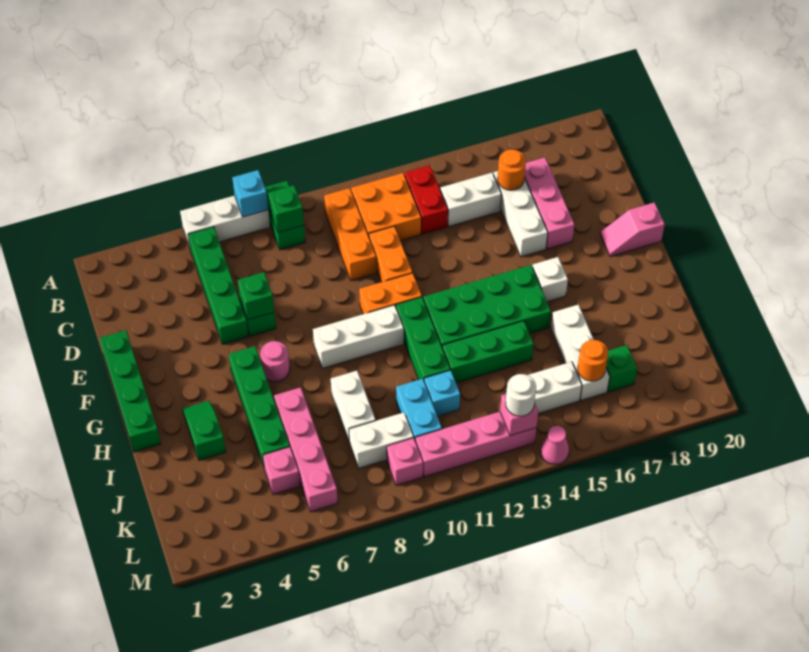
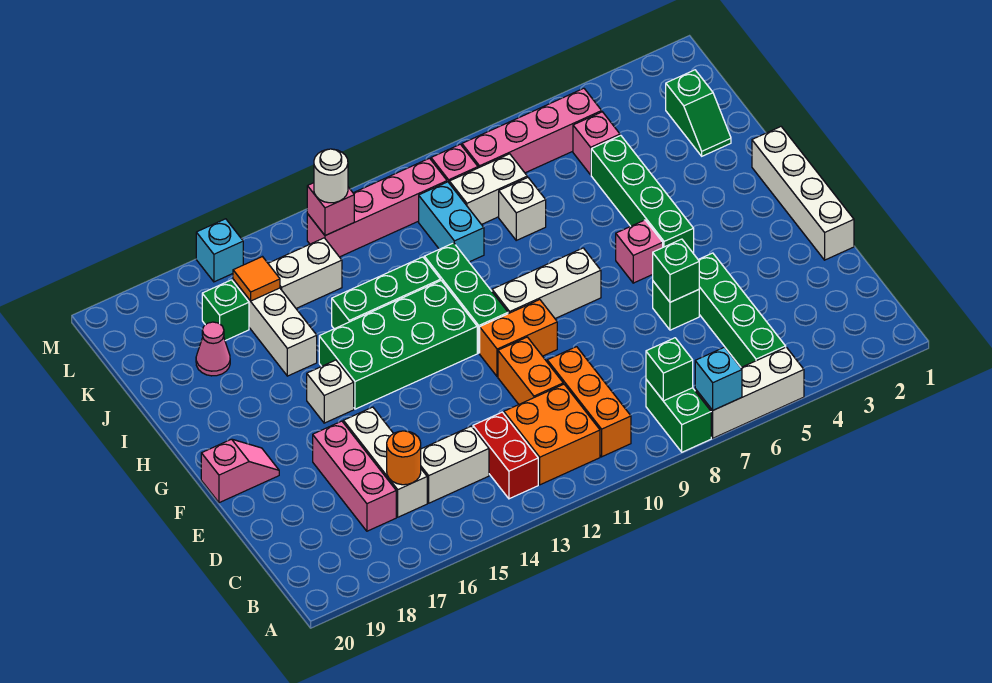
green brick E1:H1 level 1 -> white brick E1:H1 level 1
pink round brick G6 level 1 -> pink brick G6 level 1
green slope H3:I3 level 1 top I -> green slope J2:K2 level 1 top K
pink brick I6:L6 level 1 -> pink brick L5:L8 level 1
white brick I8:J8 level 1 -> white brick J8 level 1
cyan brick J11 level 1 -> cyan brick M16 level 1
orange round brick K16 level 2 -> orange tile K16 level 2
pink cone M14 level 1 -> pink cone J18 level 1

